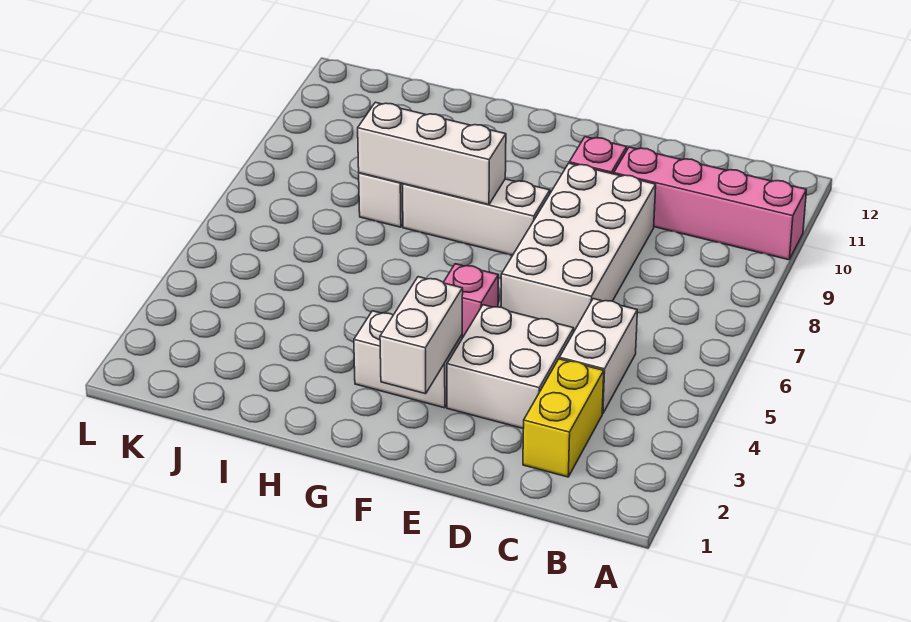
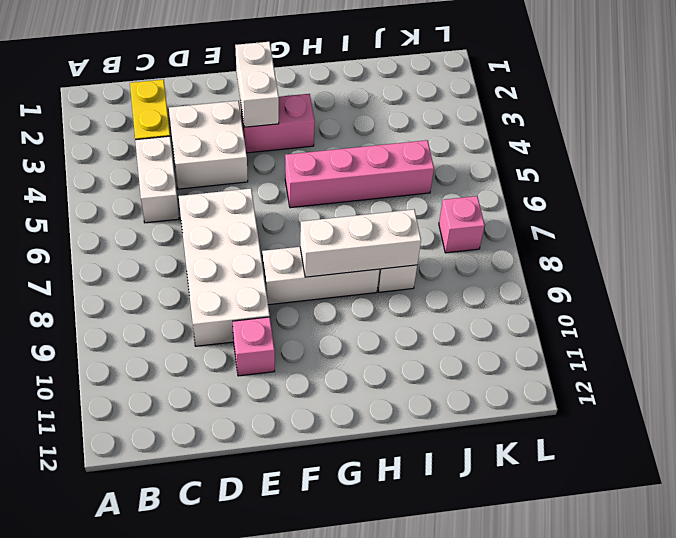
pink brick A10:D10 level 1 -> pink brick G5:J5 level 1
white brick F3:G3 level 1 -> pink brick F3:G3 level 1
pink brick F5 level 1 -> pink brick K7 level 1

